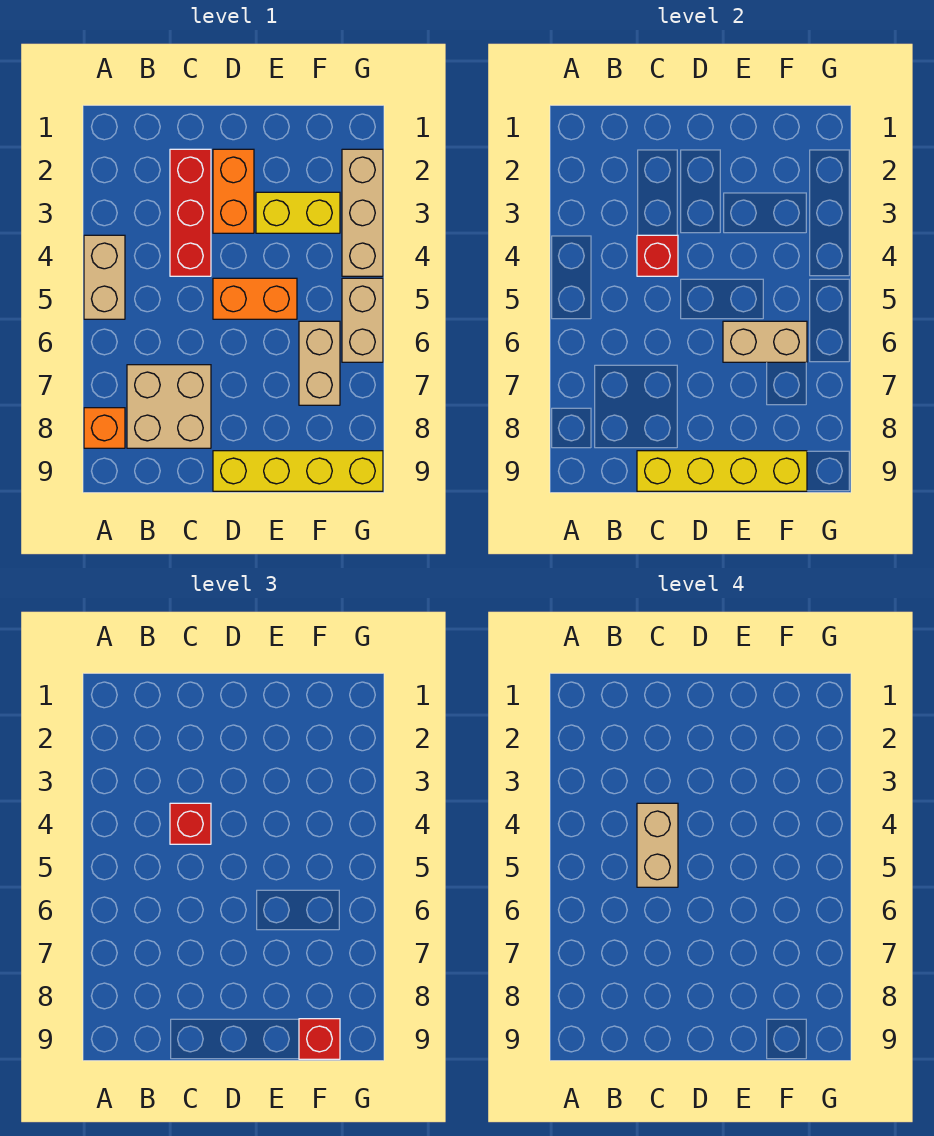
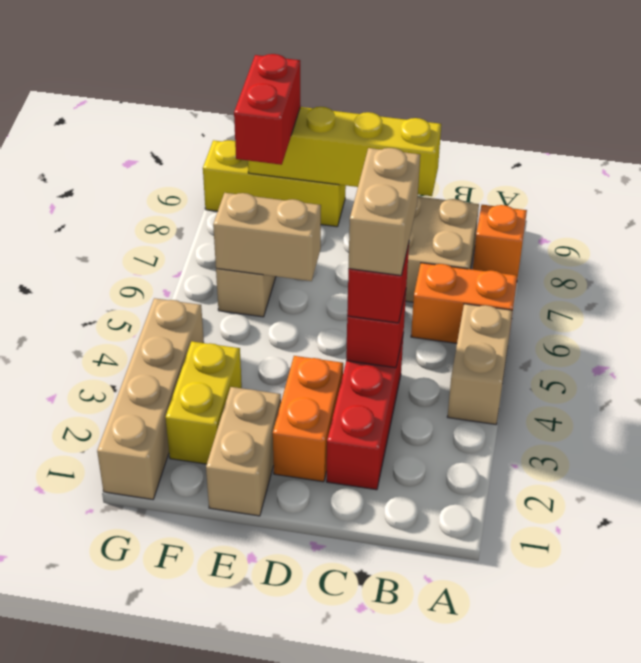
orange brick D5:E5 level 1 -> orange brick A6:B6 level 1
yellow brick D9:G9 level 1 -> yellow brick E9:G9 level 1
yellow brick E3:F3 level 1 -> yellow brick F2:F3 level 1
red brick F9 level 3 -> red brick F8:F9 level 3
tan brick G2:G4 level 1 -> tan brick G1:G4 level 1
tan brick G5:G6 level 1 -> tan brick E1:E2 level 1

